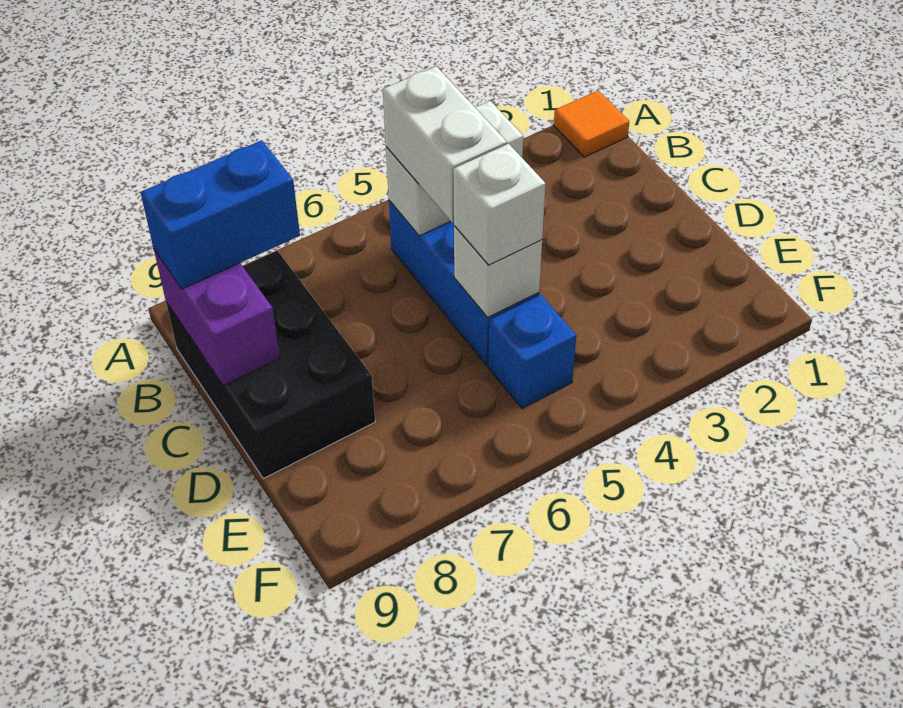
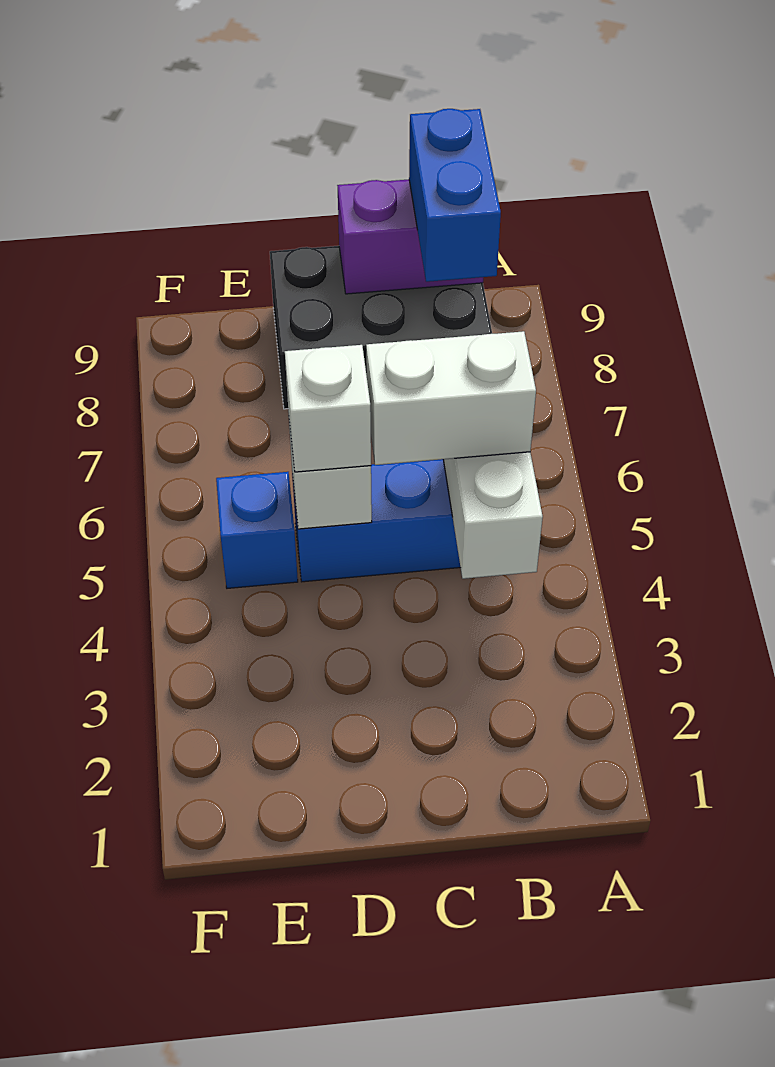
orange tile A1 level 1 -> none

